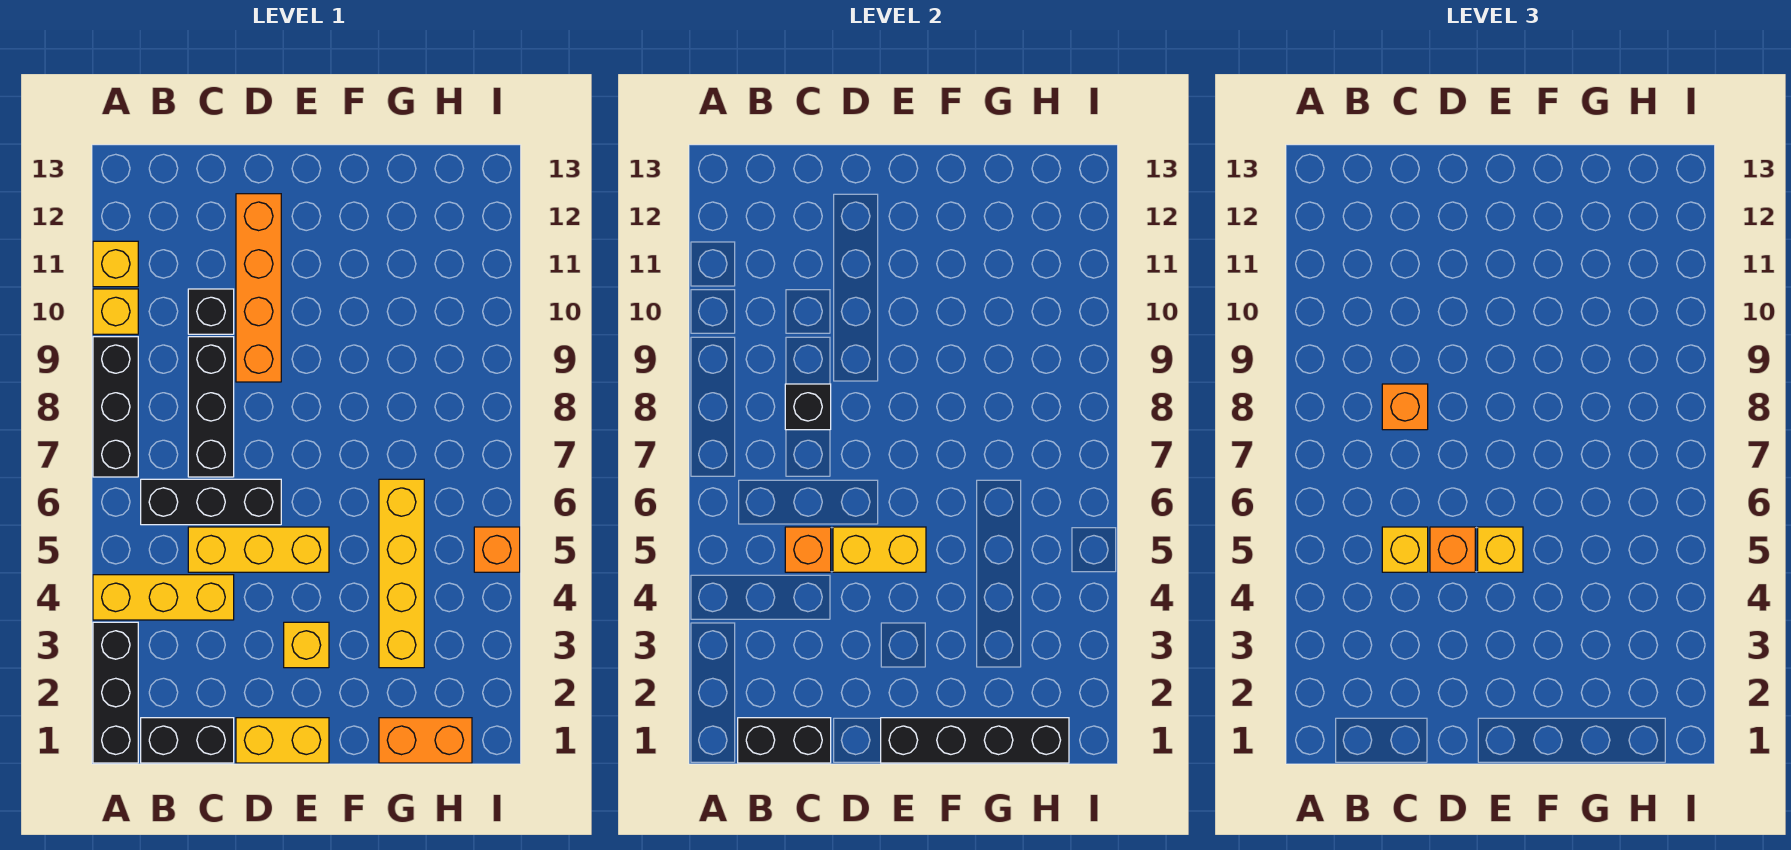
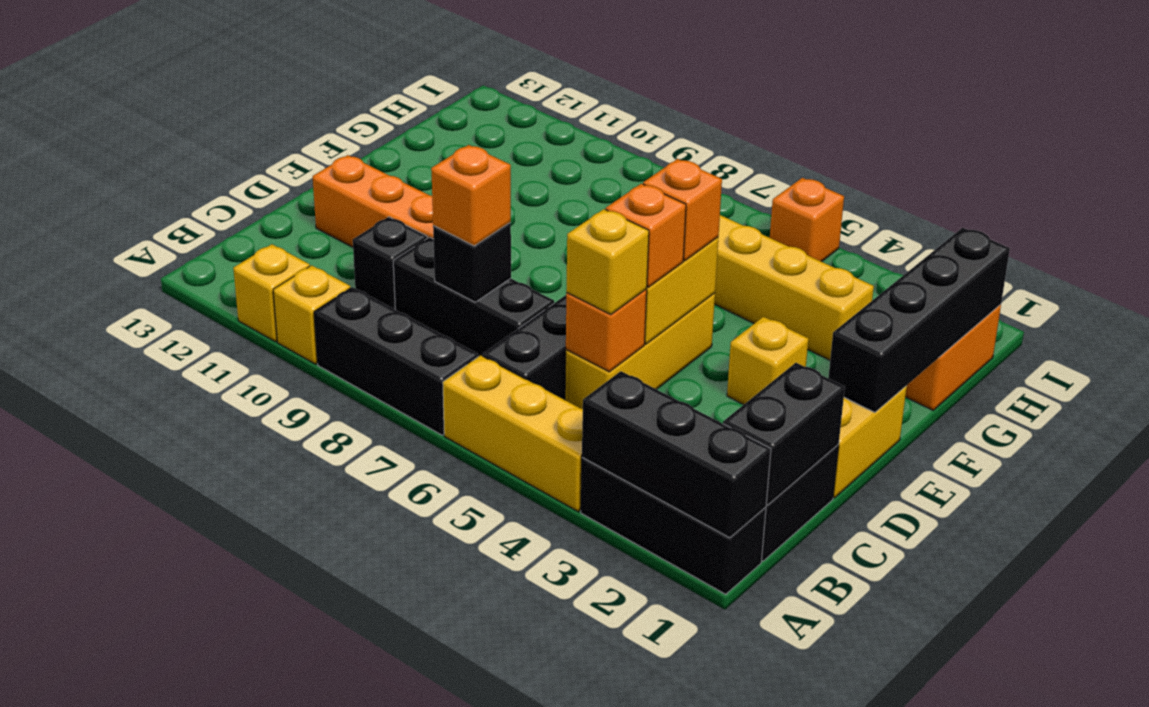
none -> black brick A1:A3 level 2
yellow brick A4:C4 level 1 -> yellow brick A4:A6 level 1
yellow brick E5 level 3 -> orange brick E5 level 3

